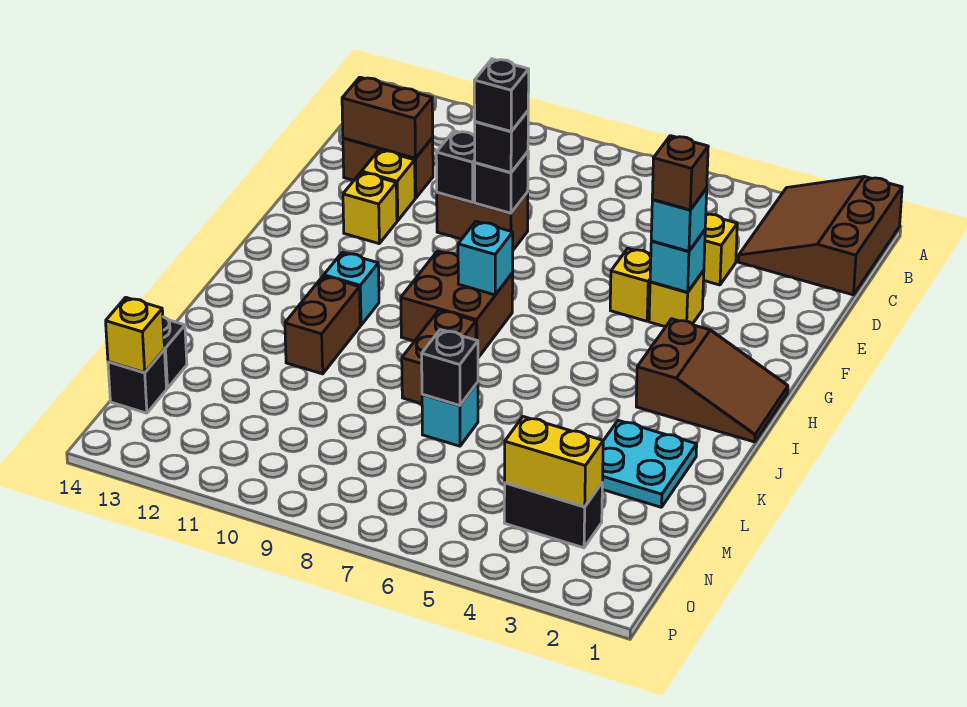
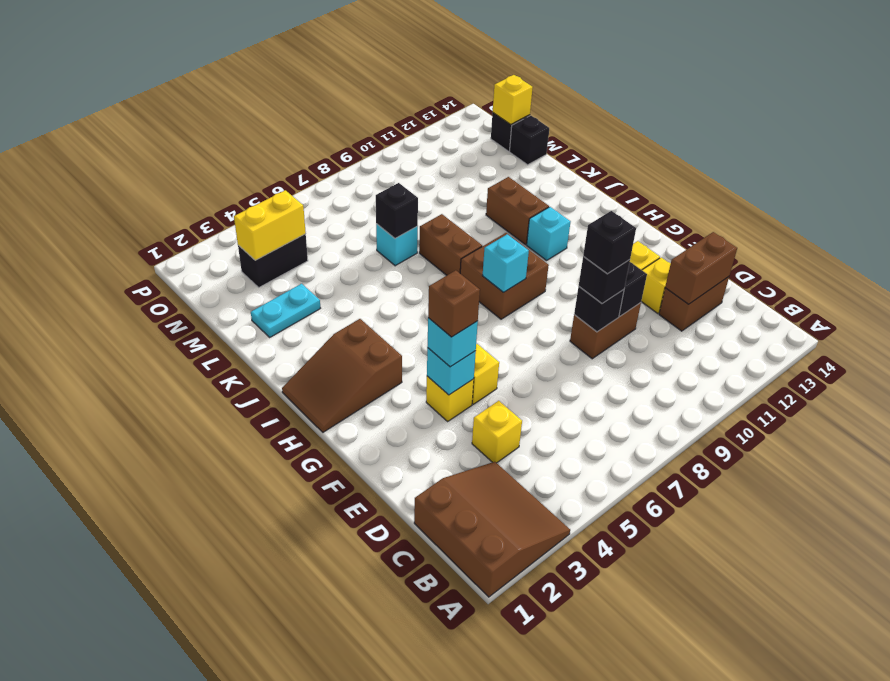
cyan plate K2:L3 level 1 -> cyan plate L2:L3 level 1

